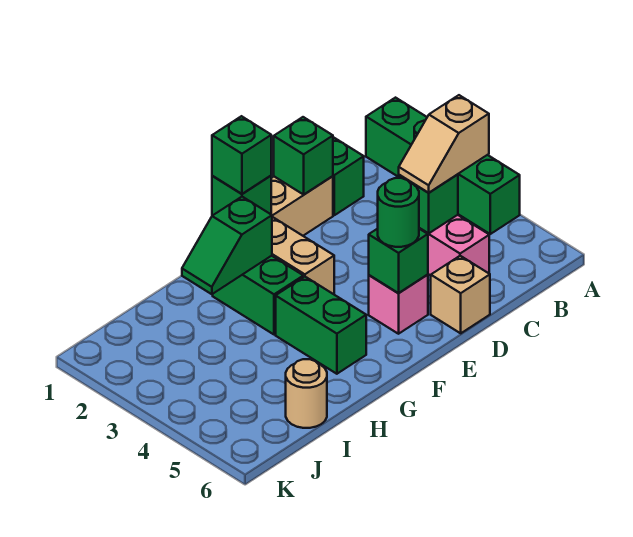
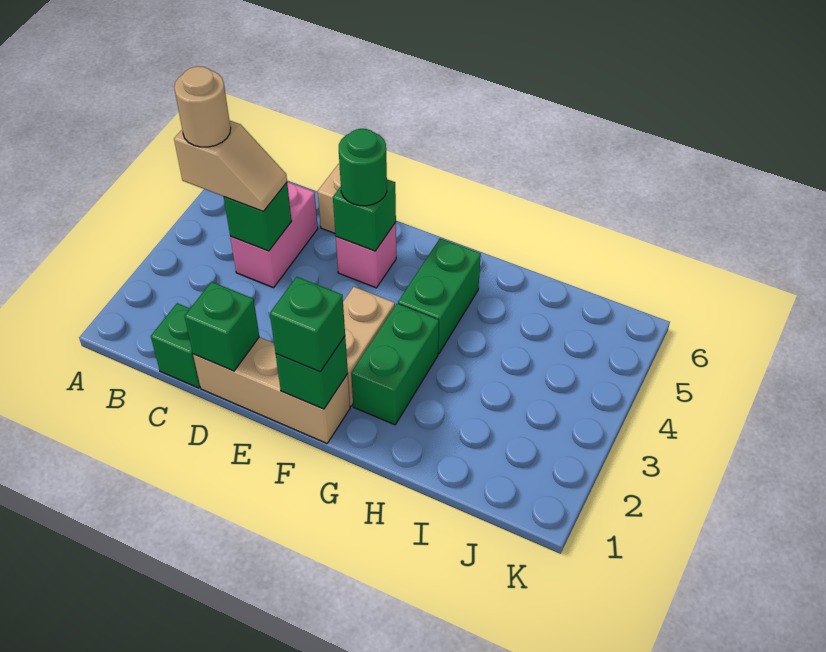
green brick A1:A4 level 1 -> none
green slope G2:H2 level 2 top G -> none
tan round brick I6 level 1 -> tan round brick B4 level 4

